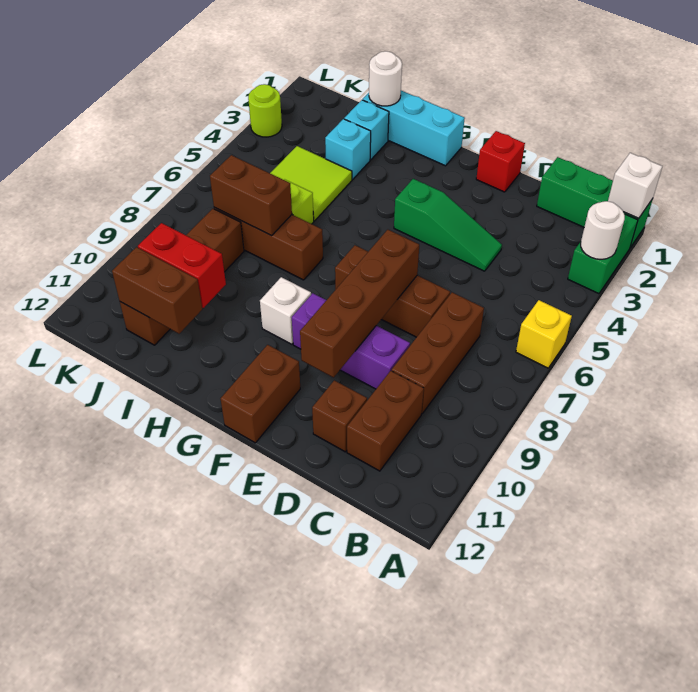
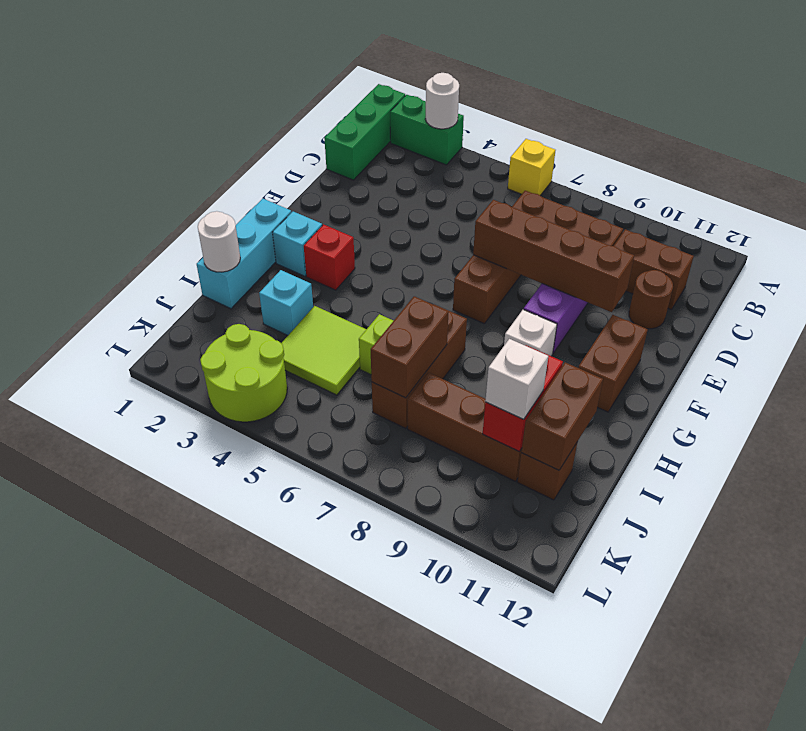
white brick A1 level 2 -> white brick J10 level 3
green slope D4:F4 level 1 top F -> none
brown brick D11 level 1 -> brown round brick D11 level 1
red brick E1 level 1 -> red brick G3 level 1
brown brick F11:F12 level 1 -> brown brick F11:G11 level 1
cyan brick I2 level 1 -> cyan brick G2 level 1
lime round brick L3 level 1 -> lime round brick K3:L4 level 1

